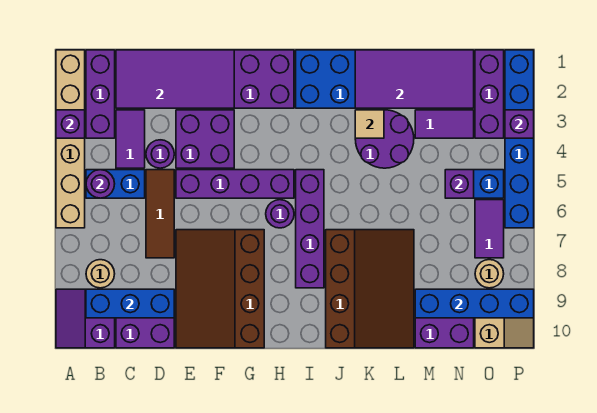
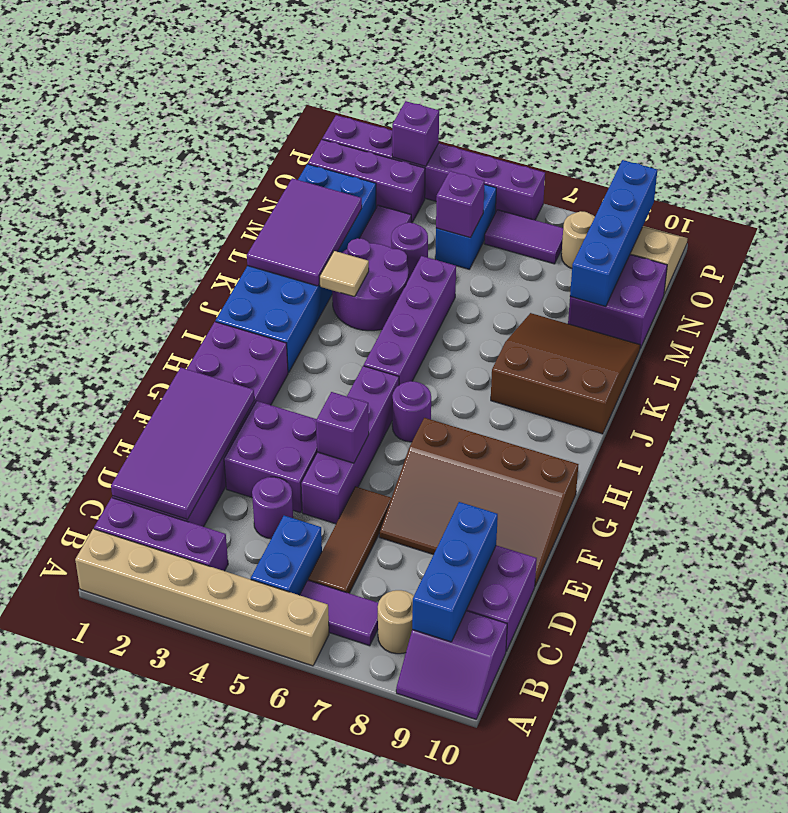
purple brick A3 level 2 -> purple brick F5 level 2
purple round brick B5 level 2 -> purple round brick M4 level 1
purple tile C3:C4 level 1 -> purple tile B6:B7 level 1
brown tile D5:D7 level 1 -> brown tile C6:E6 level 1
purple brick I5:I8 level 1 -> purple brick I5:L5 level 1
brown slope J7:L10 level 1 top J -> brown slope J8:L10 level 1 top J
purple tile K1:N2 level 2 -> purple tile K1:M2 level 2
blue brick P1:P6 level 1 -> purple brick P1:P6 level 1

